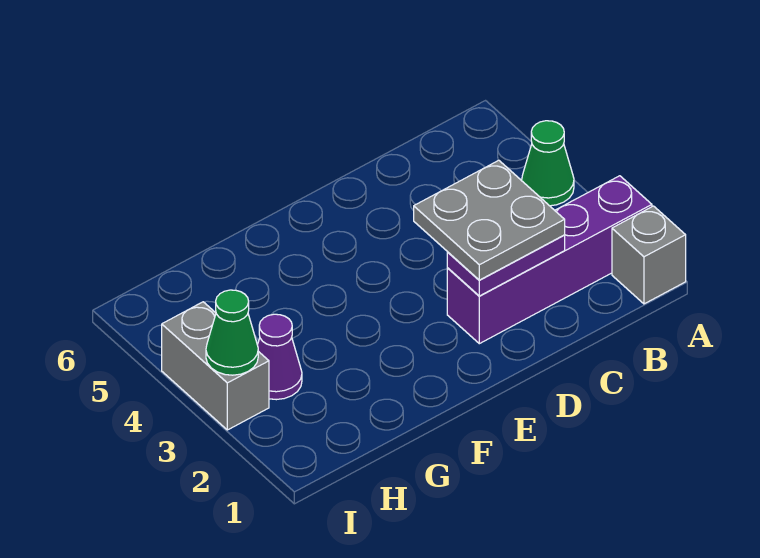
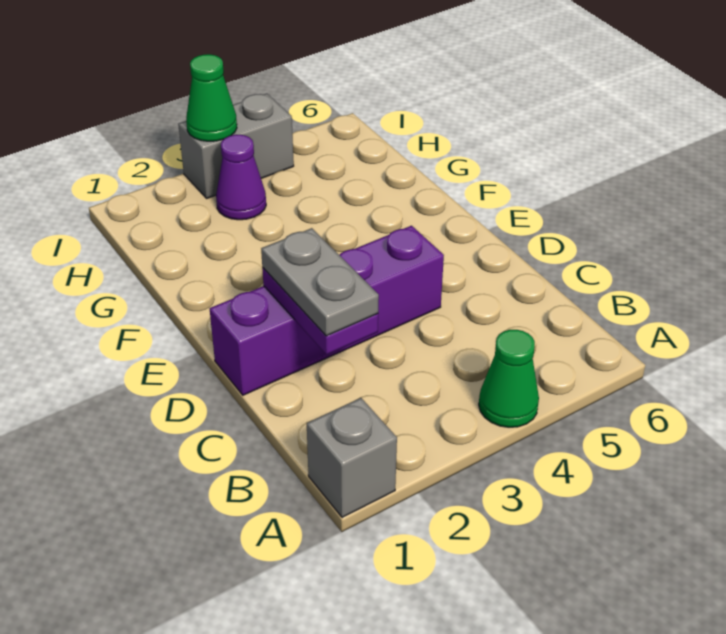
purple brick A2:D2 level 1 -> purple brick D1:D4 level 1
grey plate C2:D3 level 3 -> grey plate C2:D2 level 3

